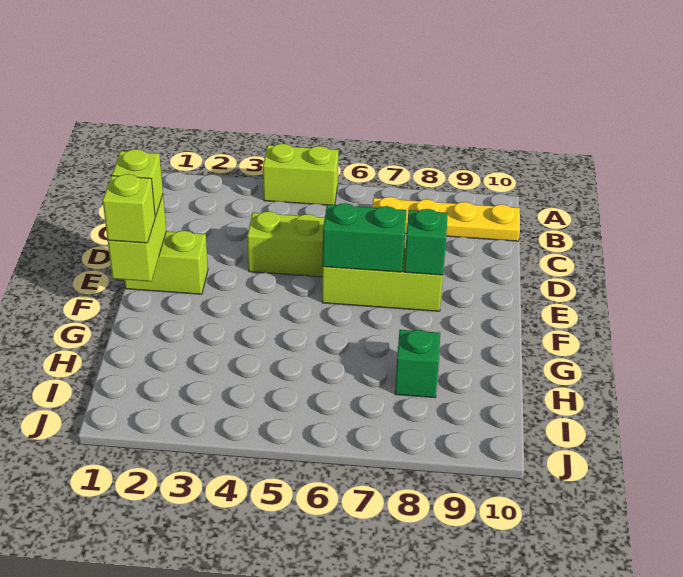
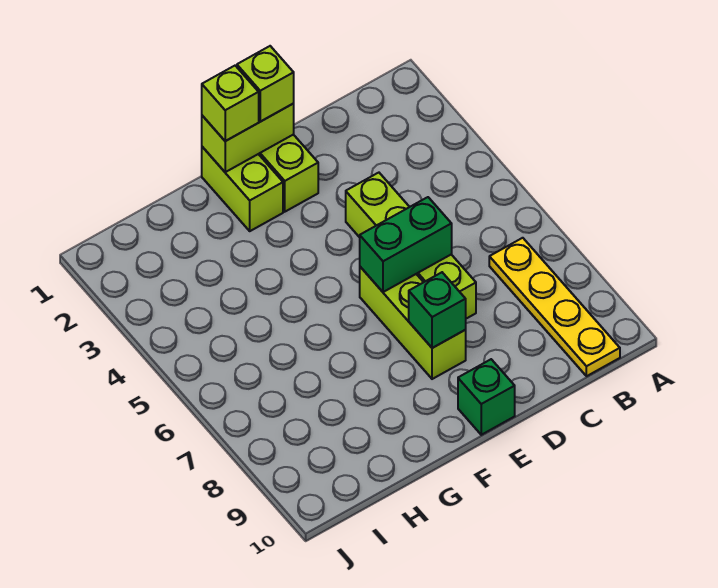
lime brick A4:A5 level 1 -> lime brick F1:F2 level 1
green brick E6:E7 level 2 -> green brick D6:E6 level 2
green brick H8 level 1 -> green brick E10 level 1

